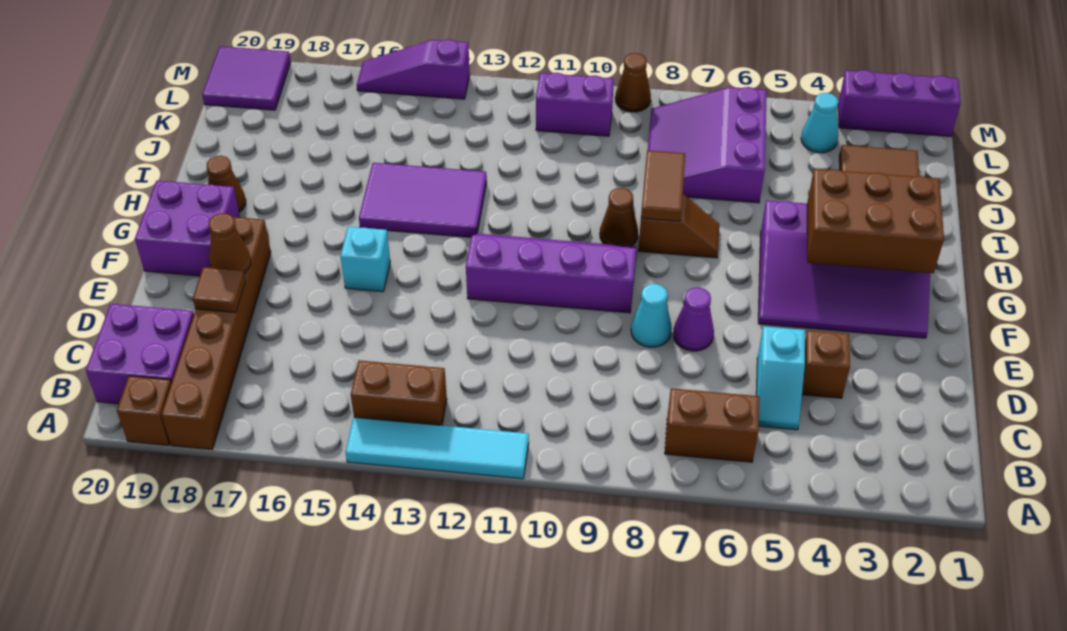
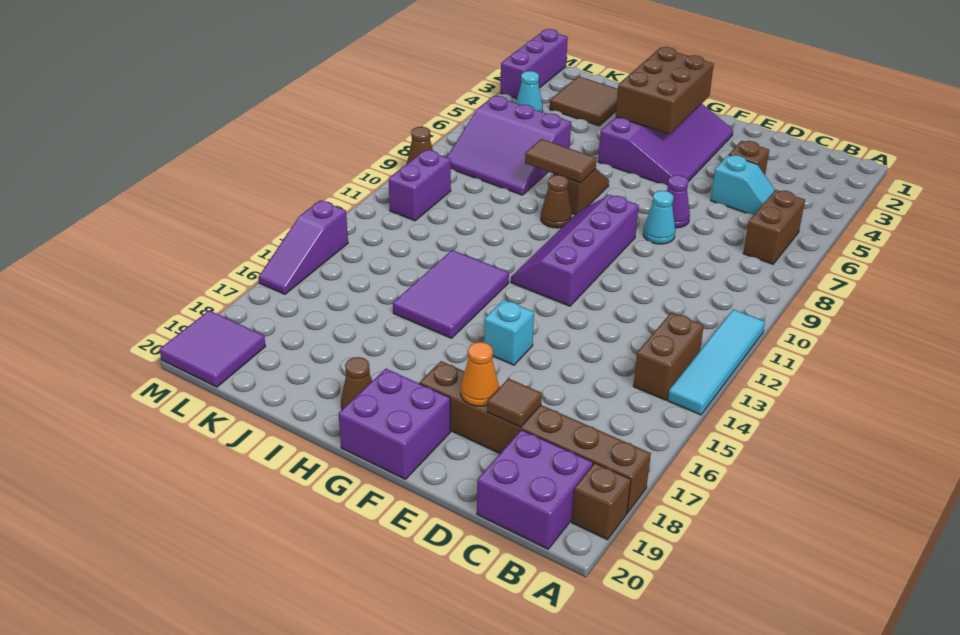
brown cone E18 level 2 -> orange cone E18 level 2

